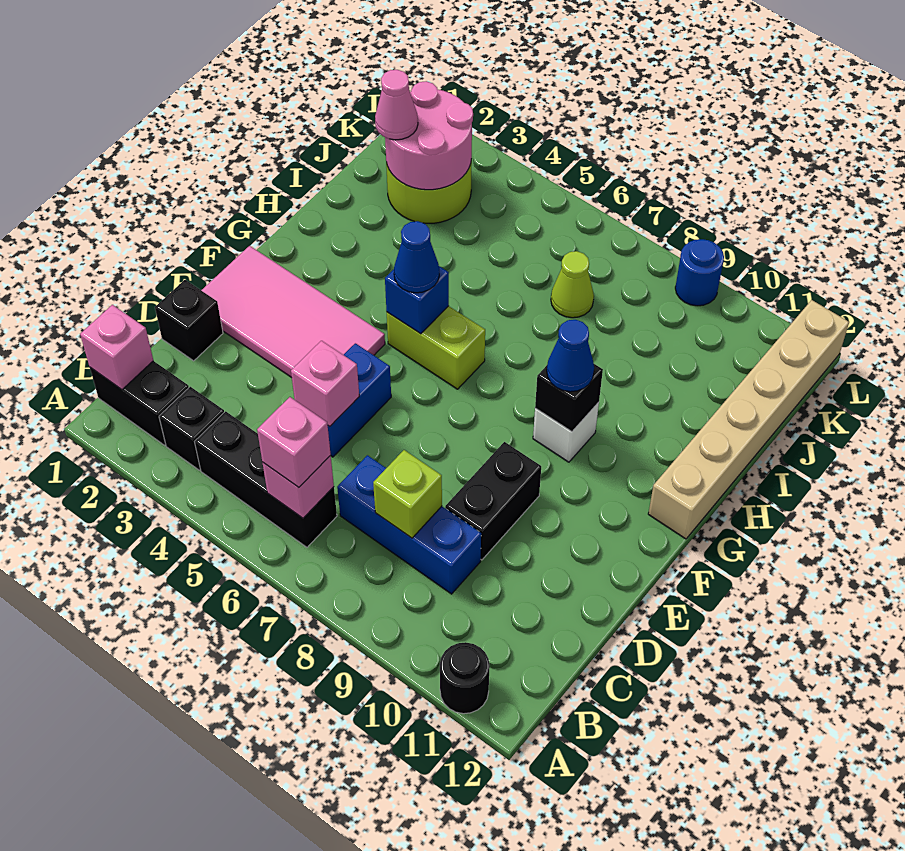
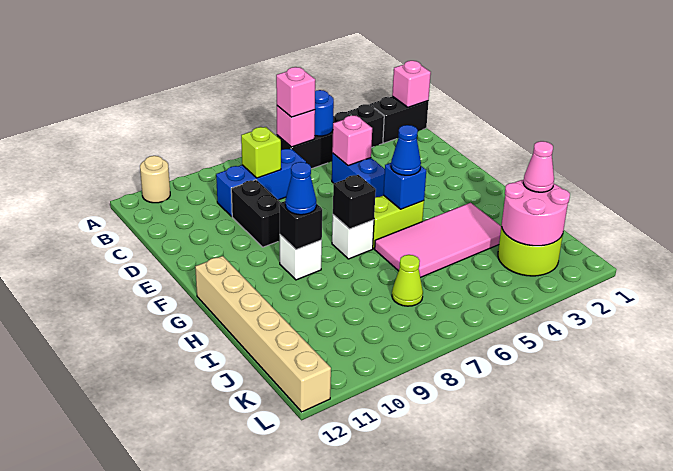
black round brick A11 level 1 -> tan round brick A11 level 1
black brick D1 level 1 -> black brick G7 level 2
pink tile E1:F4 level 1 -> pink tile H3:I6 level 1
none -> white brick G7 level 1
blue round brick L9 level 1 -> blue round brick B5 level 2

